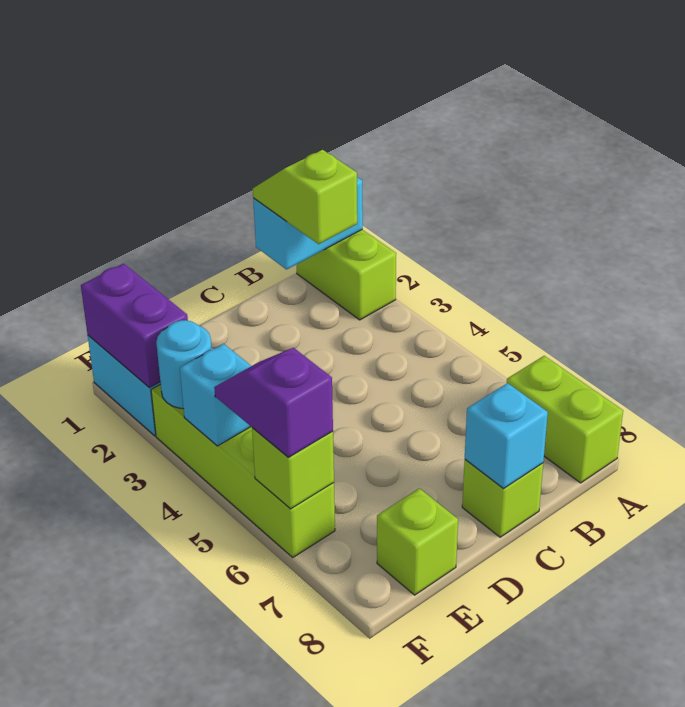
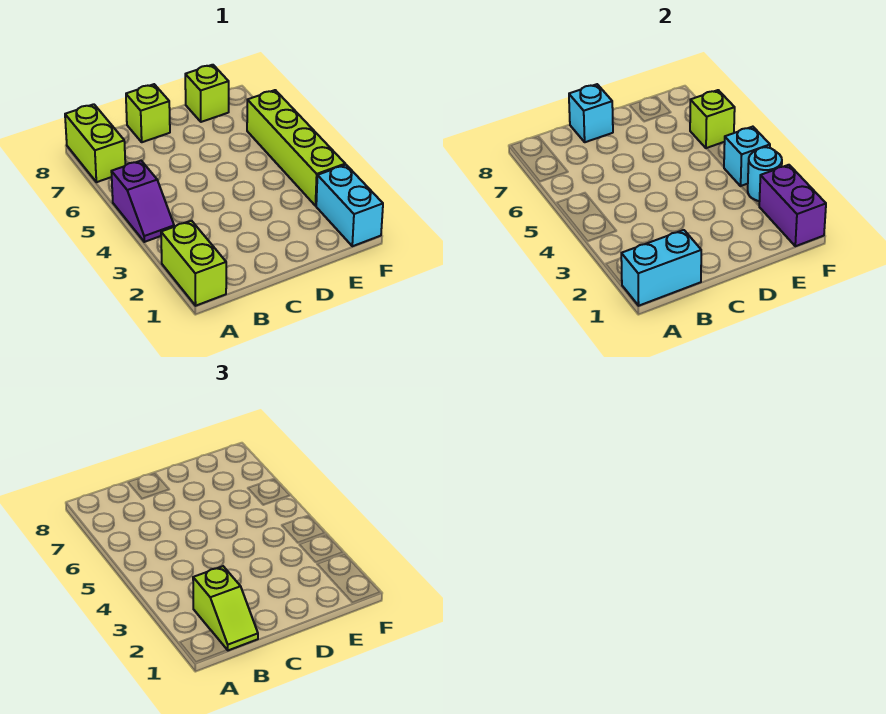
purple slope F5:F6 level 3 top 6 -> purple slope A4:A5 level 1 top 5

